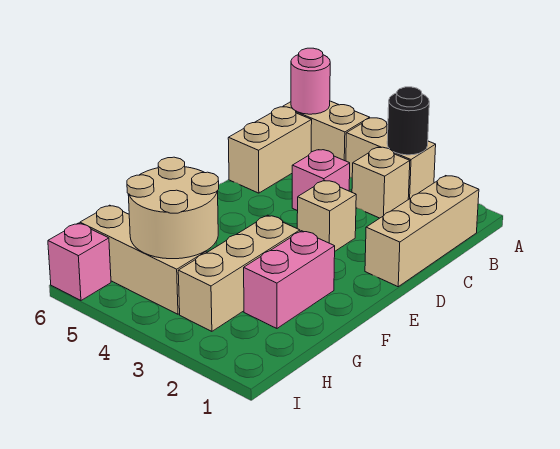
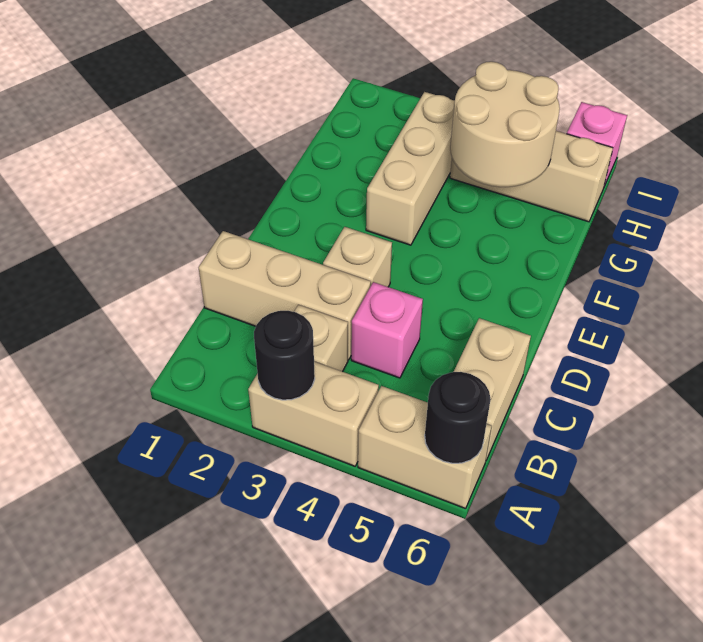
pink round brick A6 level 2 -> black round brick A6 level 2
tan brick B1:D1 level 1 -> tan brick C1:C3 level 1
pink brick F2:G2 level 1 -> none

